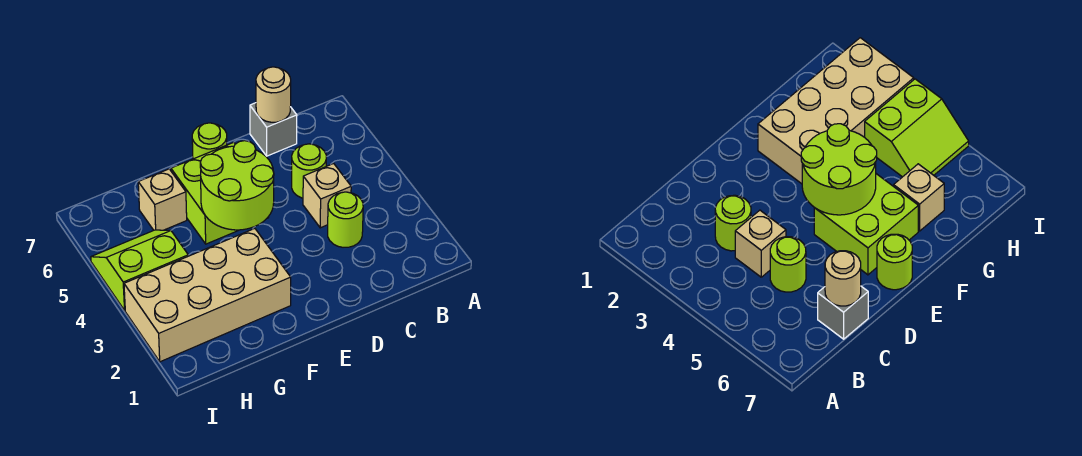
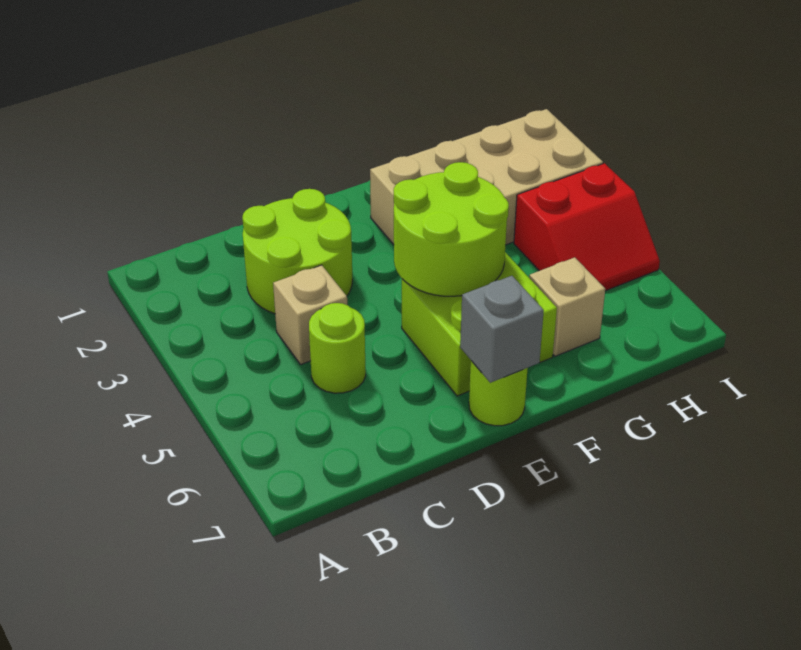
lime round brick C3 level 1 -> lime round brick C2:D3 level 1
grey brick C7 level 1 -> grey brick E7 level 2
tan round brick C7 level 2 -> none
lime slope H4:I5 level 1 top 4 -> red slope H4:I5 level 1 top 4

